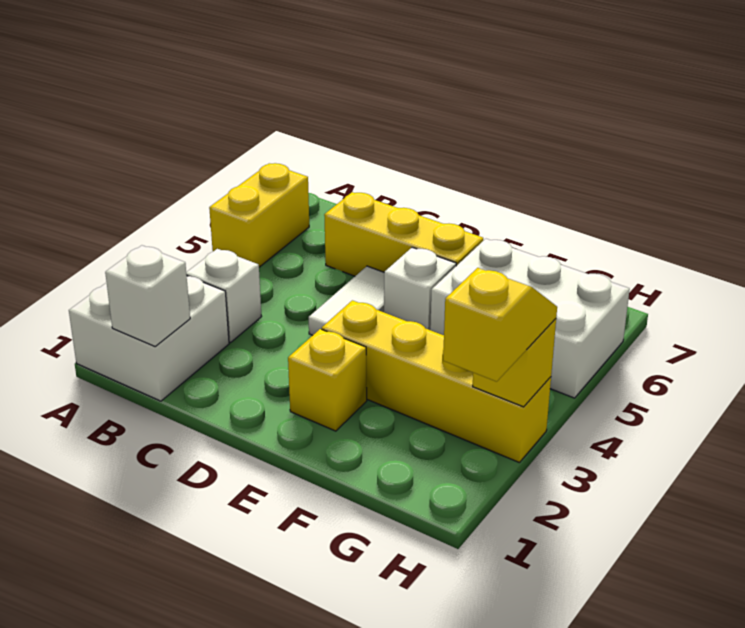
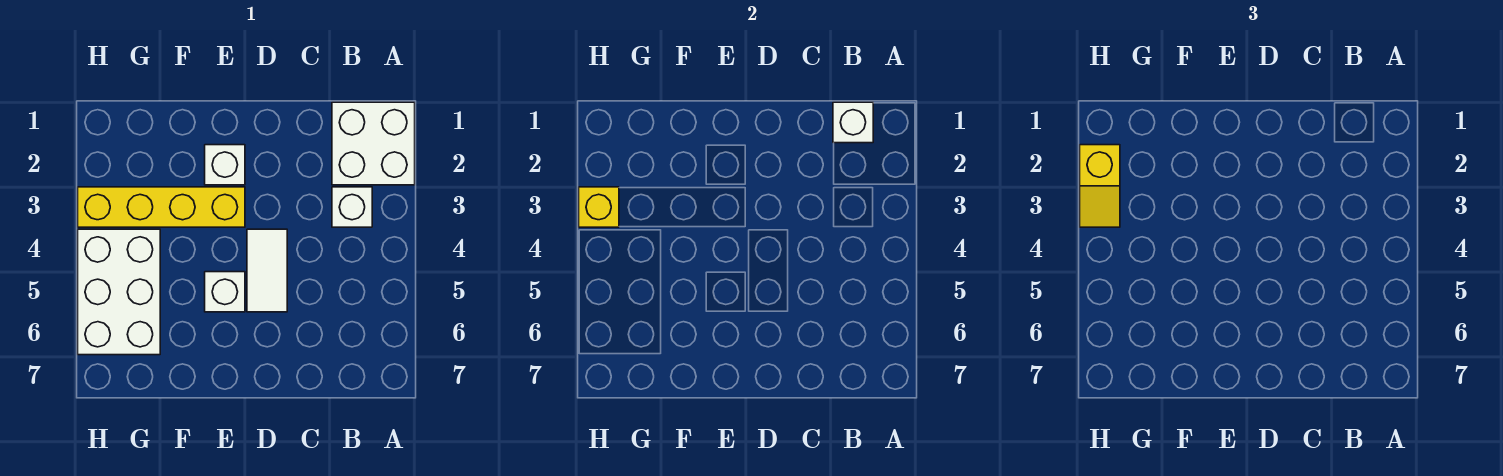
yellow brick A5:A6 level 1 -> none
yellow brick C6:E6 level 1 -> none
yellow brick E2 level 1 -> white brick E2 level 1
white brick F5:H6 level 1 -> white brick G4:H6 level 1

